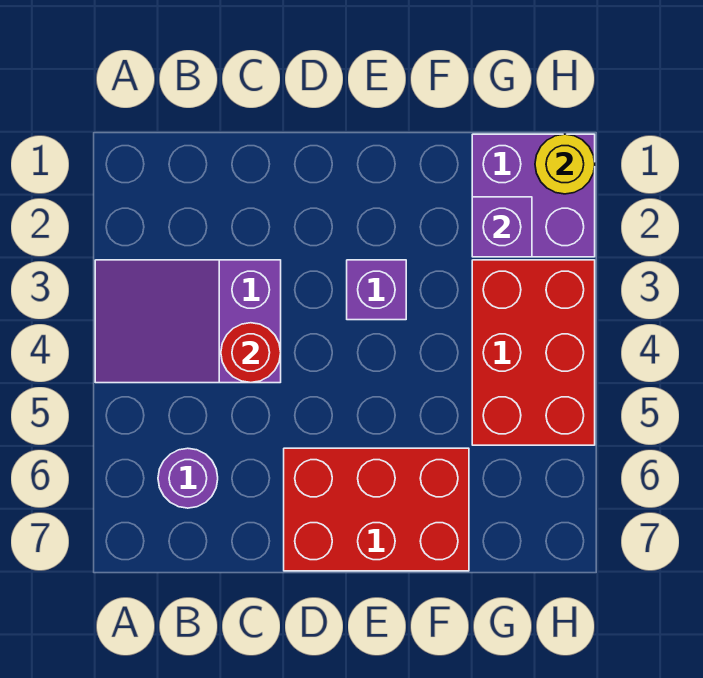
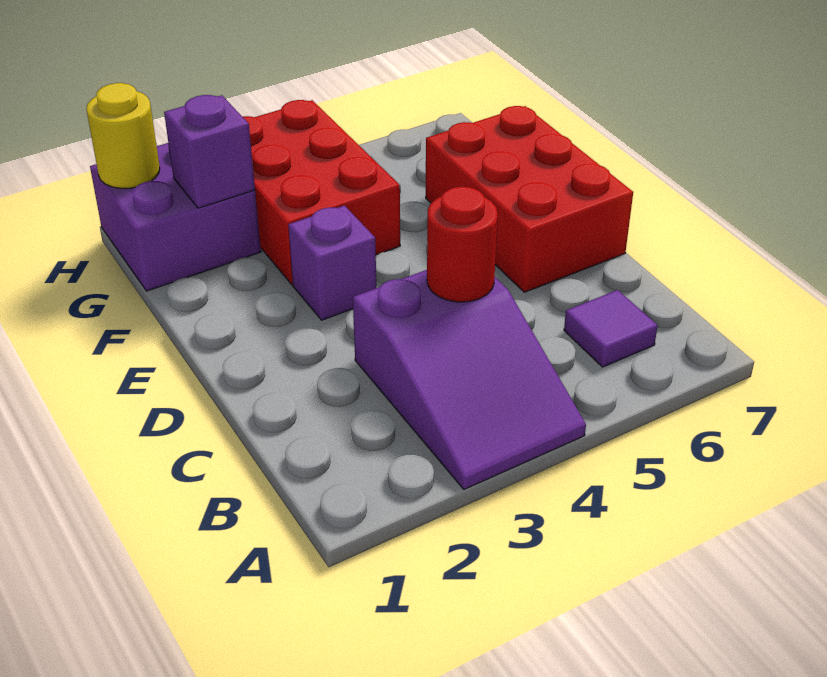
purple round brick B6 level 1 -> purple tile B6 level 1
red brick G3:H5 level 1 -> red brick F3:H4 level 1

